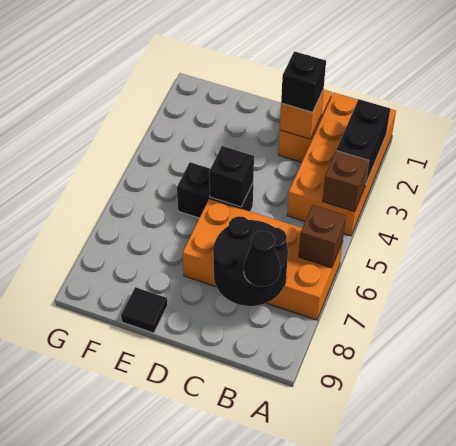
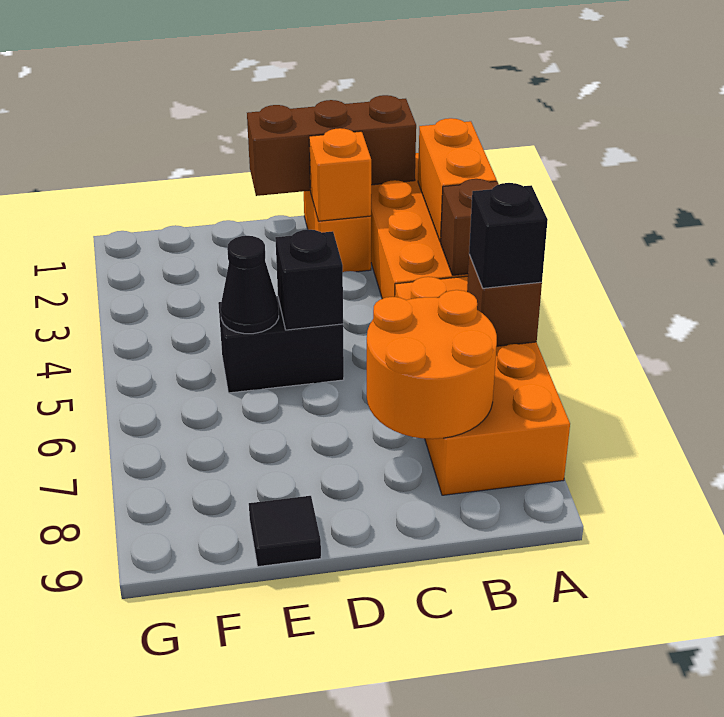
black brick A2:A3 level 2 -> orange brick A2:A3 level 2
orange brick A6:D7 level 1 -> orange brick A5:B8 level 1
none -> brown brick B1:D1 level 2
black round brick B7:C8 level 2 -> orange round brick B7:C8 level 2
black cone B8 level 3 -> black cone E5 level 2
black brick C2 level 3 -> black brick A6 level 3

